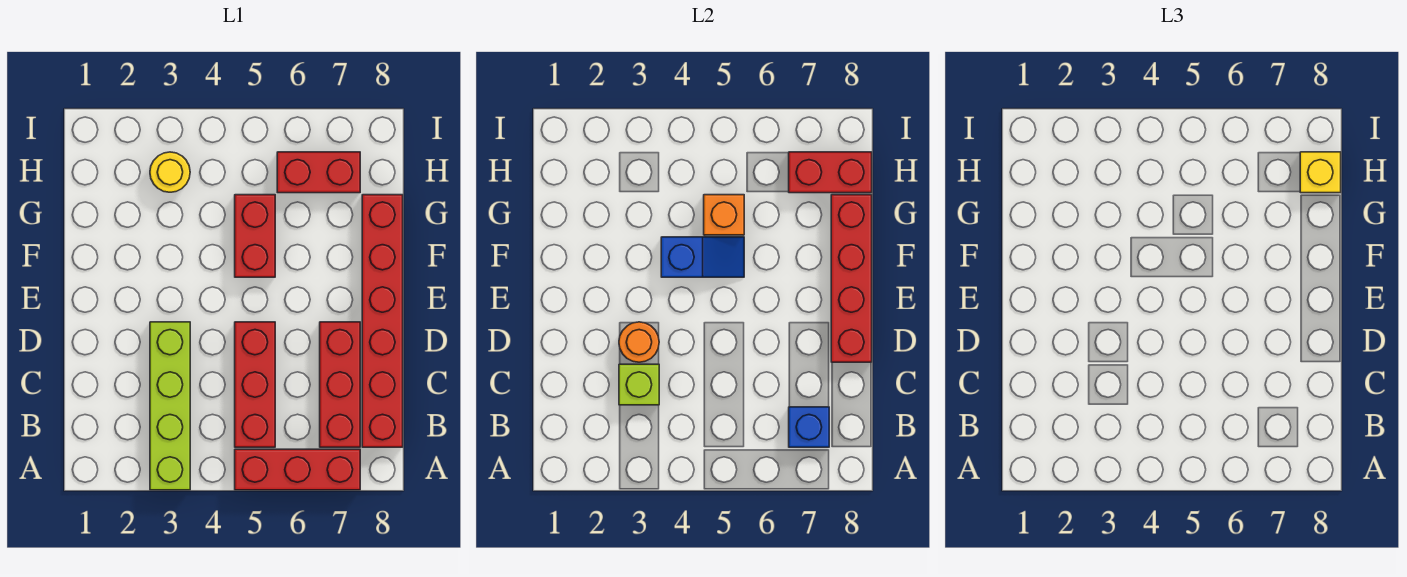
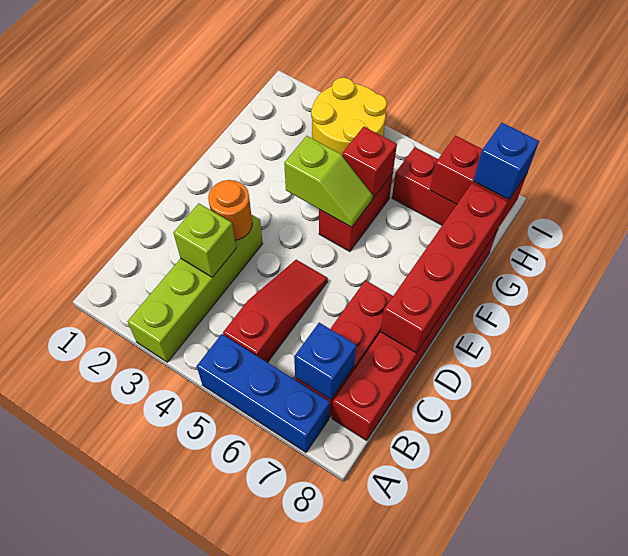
red brick A5:A7 level 1 -> blue brick A5:A7 level 1
red brick B5:D5 level 1 -> red slope B5:D5 level 1 top B
blue slope F4:F5 level 2 top 4 -> lime slope F4:F5 level 2 top 4
orange brick G5 level 2 -> red brick G5 level 2
yellow round brick H3 level 1 -> yellow round brick H3:I4 level 1
yellow brick H8 level 3 -> blue brick H8 level 3

